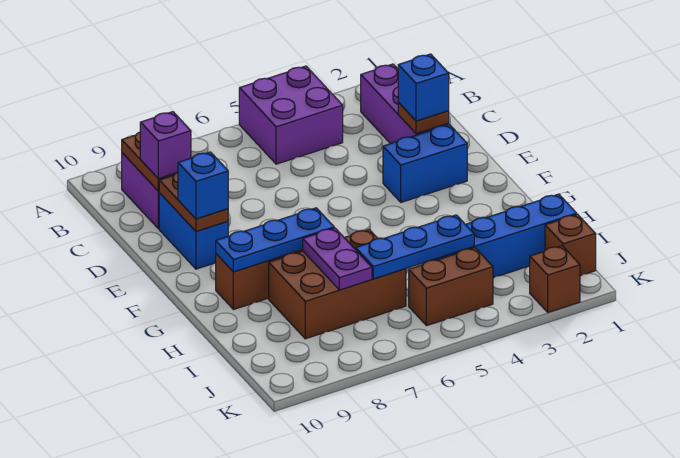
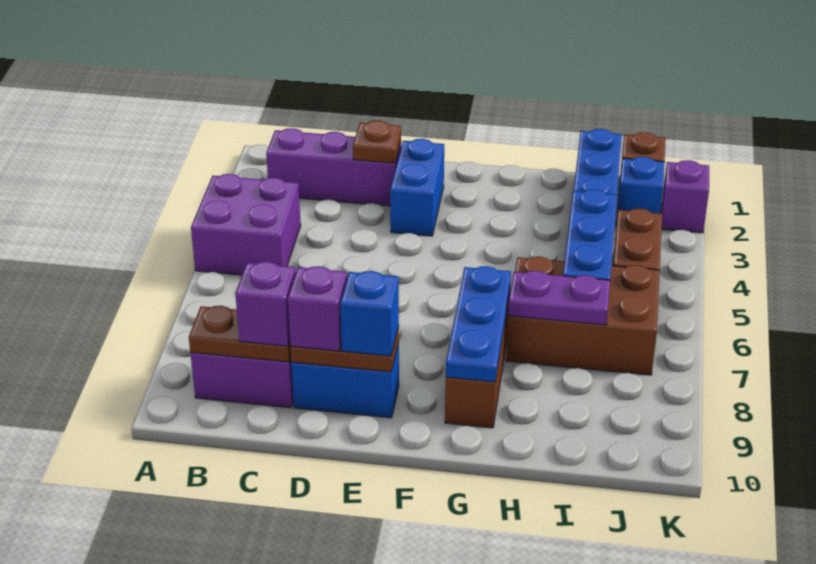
blue brick D2 level 3 -> blue brick J2 level 1
none -> purple brick D9 level 3
brown brick H6:I8 level 1 -> brown brick H6:J7 level 1
brown brick K2 level 1 -> purple brick K2 level 1

